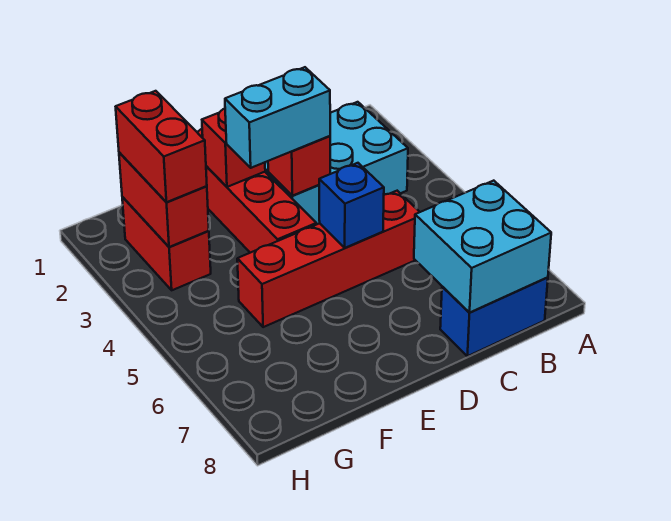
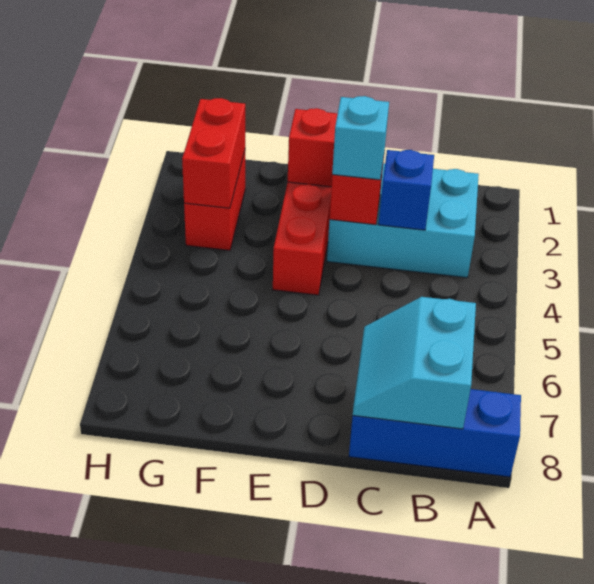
cyan brick B7:C8 level 2 -> cyan slope B7:C8 level 2 top B
blue brick B8:C8 level 1 -> blue brick A8:C8 level 1
red brick C5:F5 level 1 -> none
cyan brick D3:E3 level 3 -> cyan brick D3 level 3
blue brick D5 level 2 -> blue brick C3 level 2
red brick G2:G3 level 3 -> none

